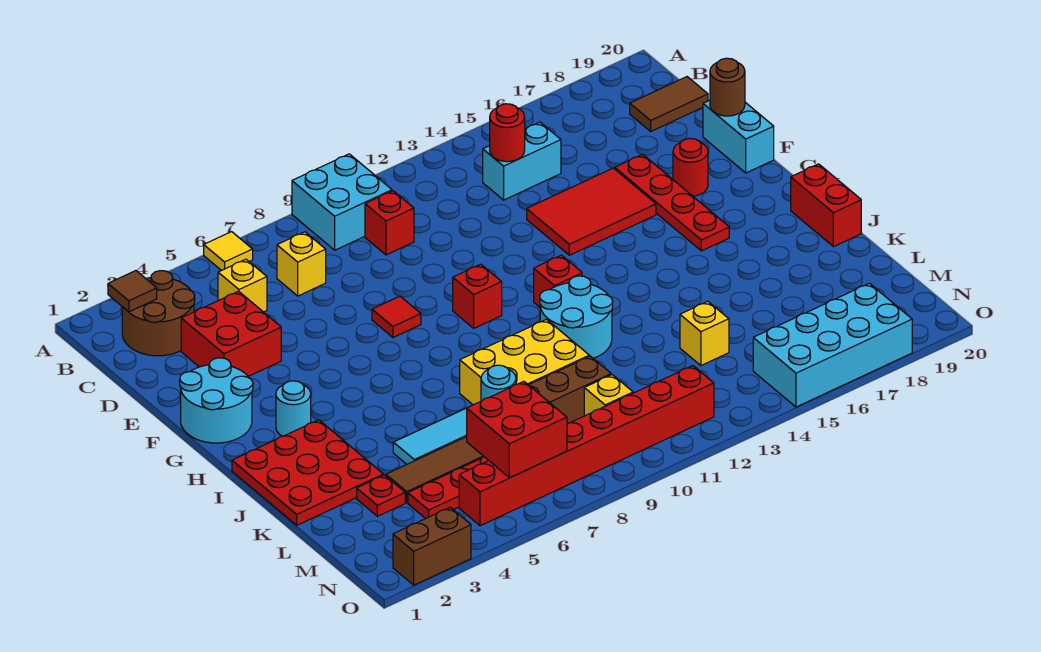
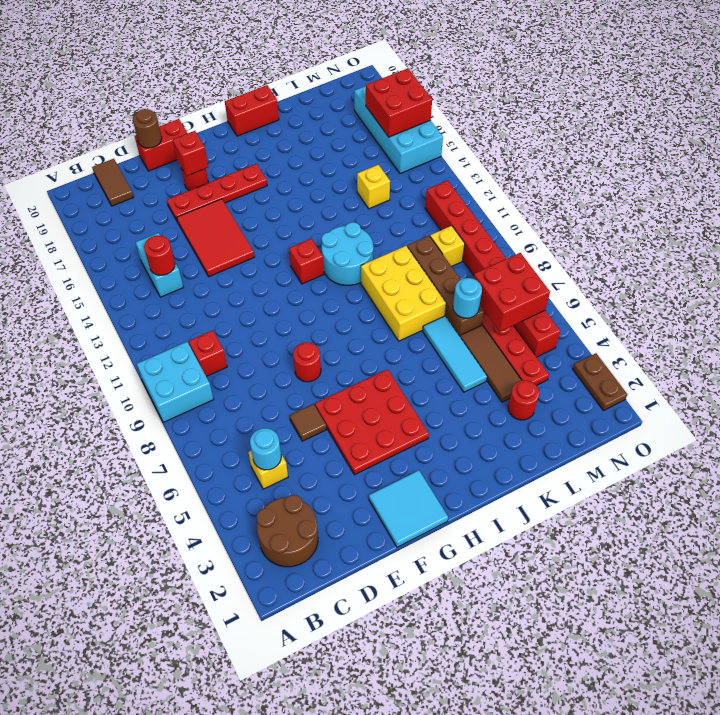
yellow tile A6 level 1 -> none
brown tile B2 level 2 -> brown tile E6 level 1
yellow brick C7 level 1 -> none
red brick D3:E4 level 1 -> red brick N16:O17 level 2
cyan brick E20:F20 level 1 -> red brick E20:F20 level 1
cyan round brick F1:G2 level 1 -> cyan tile F1:G2 level 1
red tile F8 level 1 -> red round brick F8 level 1
red brick G10 level 1 -> red brick F18 level 2
cyan round brick H3 level 1 -> cyan round brick C5 level 2
red plate I1:K3 level 1 -> red plate F4:H6 level 1
red plate L3 level 1 -> red round brick L3 level 1
brown brick O2:O3 level 1 -> brown plate O2:O3 level 1

